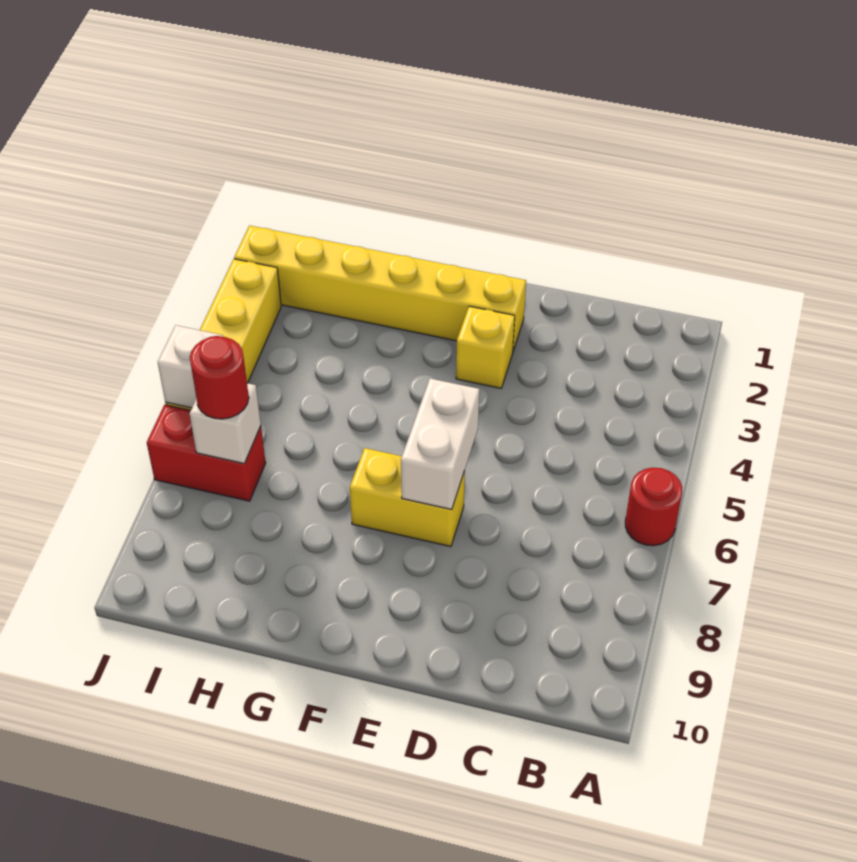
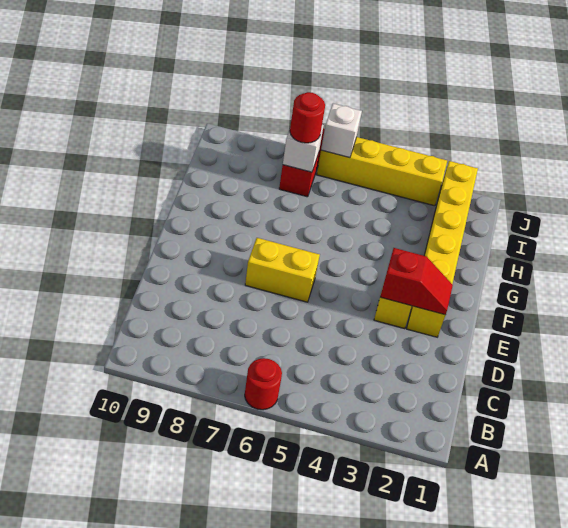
none -> red slope E2:E3 level 2 top 3
white brick E6:E7 level 2 -> none
yellow brick E7:F7 level 1 -> yellow brick E6:E7 level 1

